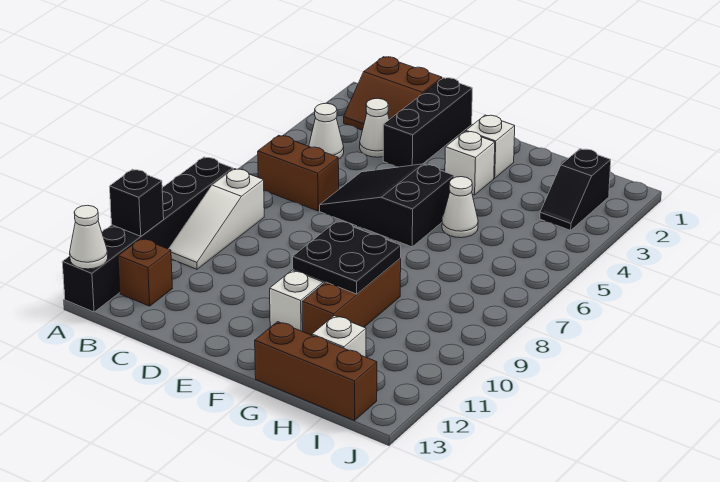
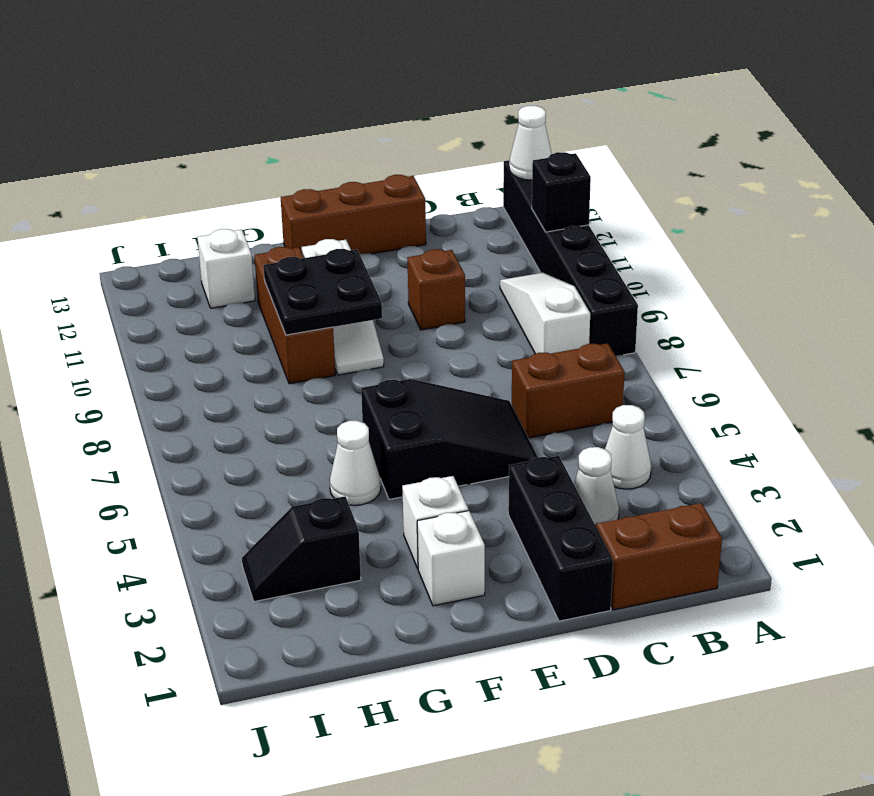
brown brick B12 level 1 -> brown brick D10 level 1
brown brick G13:I13 level 1 -> brown brick D13:F13 level 1
black slope I2:I3 level 1 top 2 -> black slope H3:I3 level 1 top H

